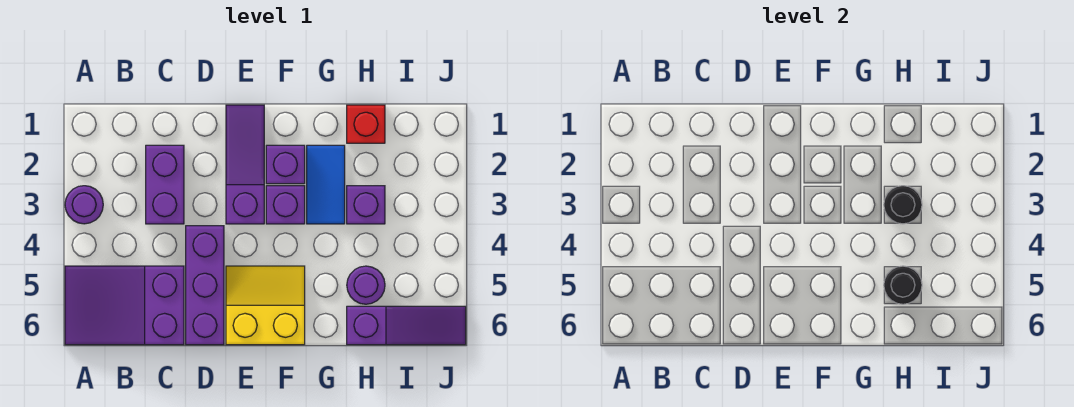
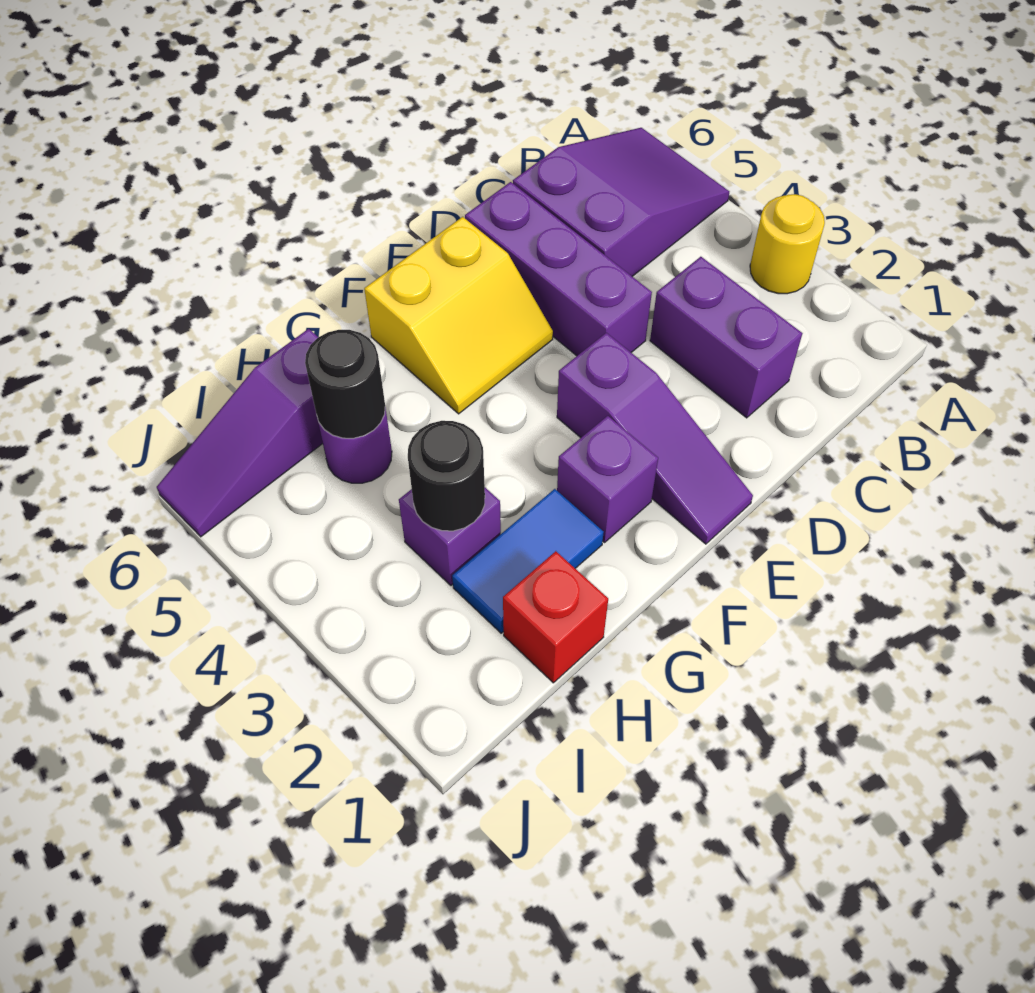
purple round brick A3 level 1 -> yellow round brick A3 level 1
purple brick F3 level 1 -> none
blue tile G2:G3 level 1 -> blue tile G2:H2 level 1

